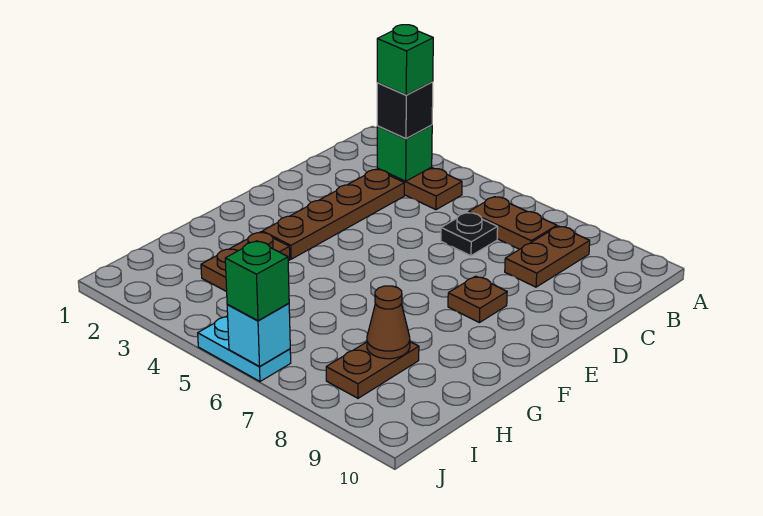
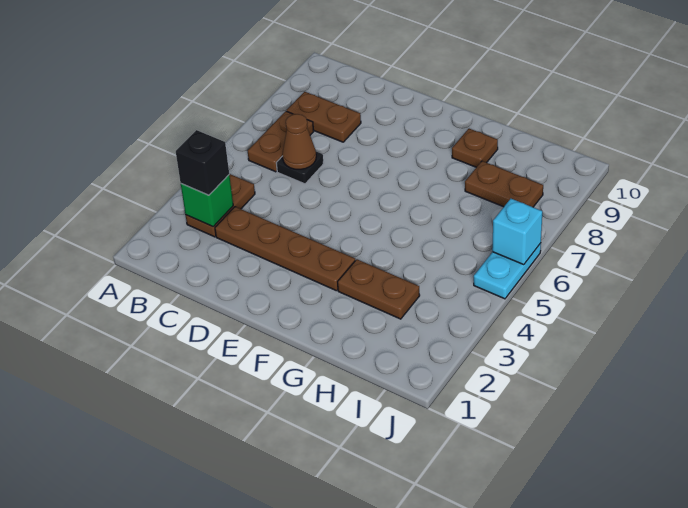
green brick B3 level 4 -> none
brown plate E8 level 1 -> brown plate G9 level 1
brown cone H8 level 2 -> brown cone C6 level 2
green brick J6 level 3 -> none

